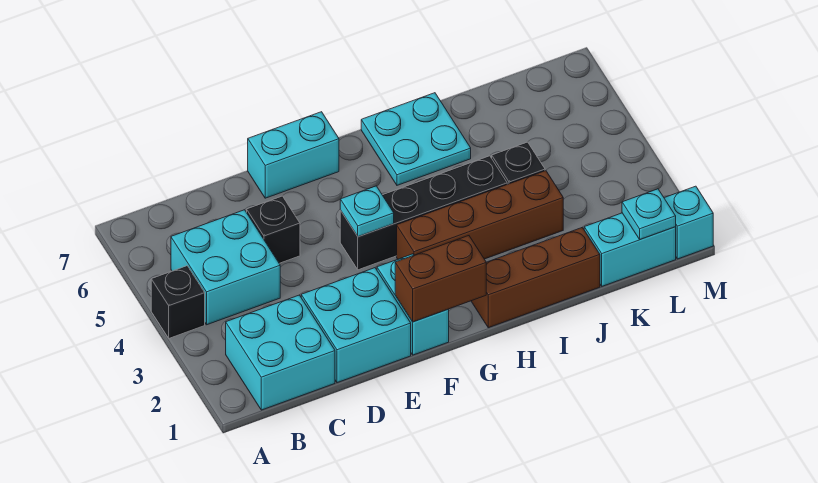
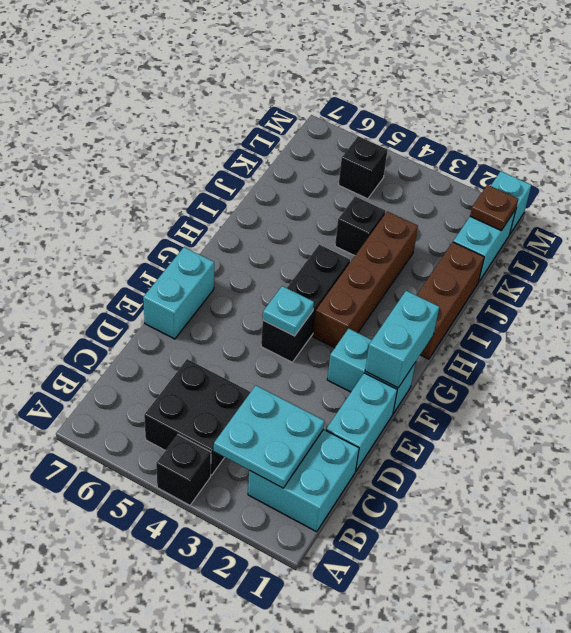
cyan brick B4:C5 level 1 -> black brick B4:C5 level 1
cyan brick D1:E2 level 1 -> cyan brick D1:E1 level 1
black brick D5 level 1 -> black brick L5 level 1
brown brick F1:G1 level 2 -> cyan brick F1:G1 level 2
black brick F4:I4 level 1 -> black brick F4:H4 level 1
cyan plate H6:I7 level 1 -> cyan plate B2:C3 level 2
cyan plate L1 level 2 -> brown plate L1 level 2

